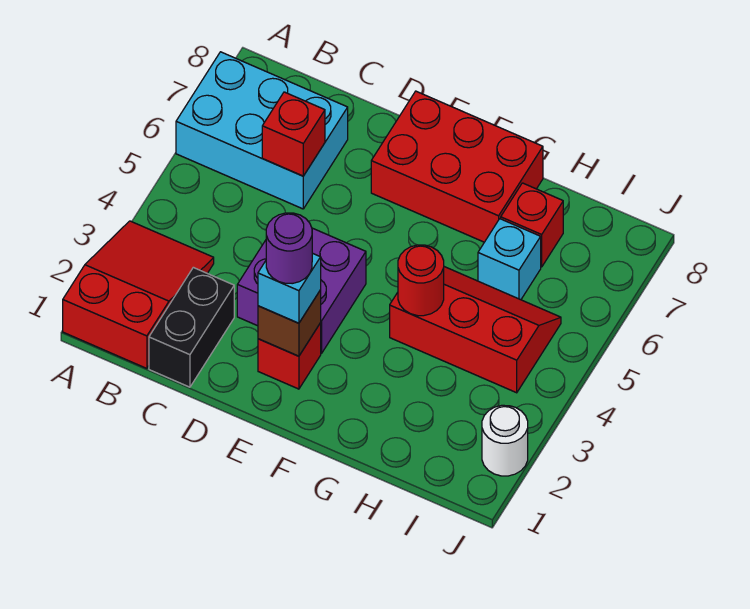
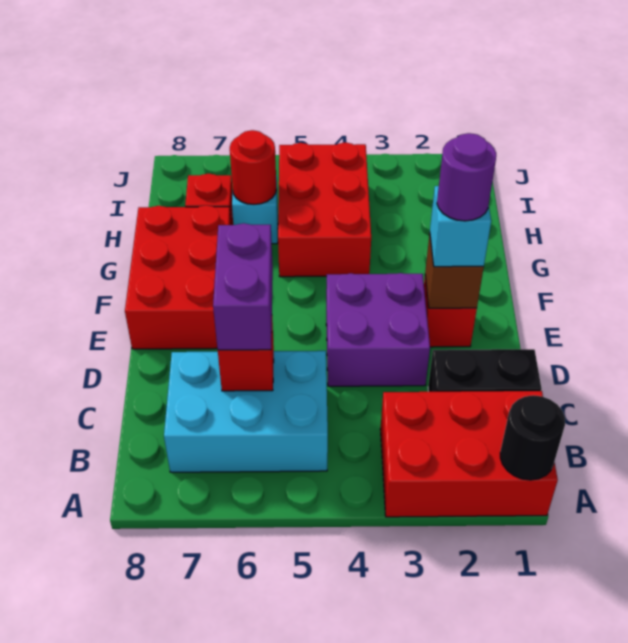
red slope A1:B3 level 1 top 1 -> red brick A1:B3 level 1
none -> black round brick A1 level 2
cyan brick A6:C7 level 1 -> cyan brick B5:C7 level 1
none -> purple brick C6:D6 level 3
red slope G4:I5 level 1 top 4 -> red brick G4:I5 level 1
red round brick G4 level 2 -> red round brick H6 level 2
white round brick J2 level 1 -> none

